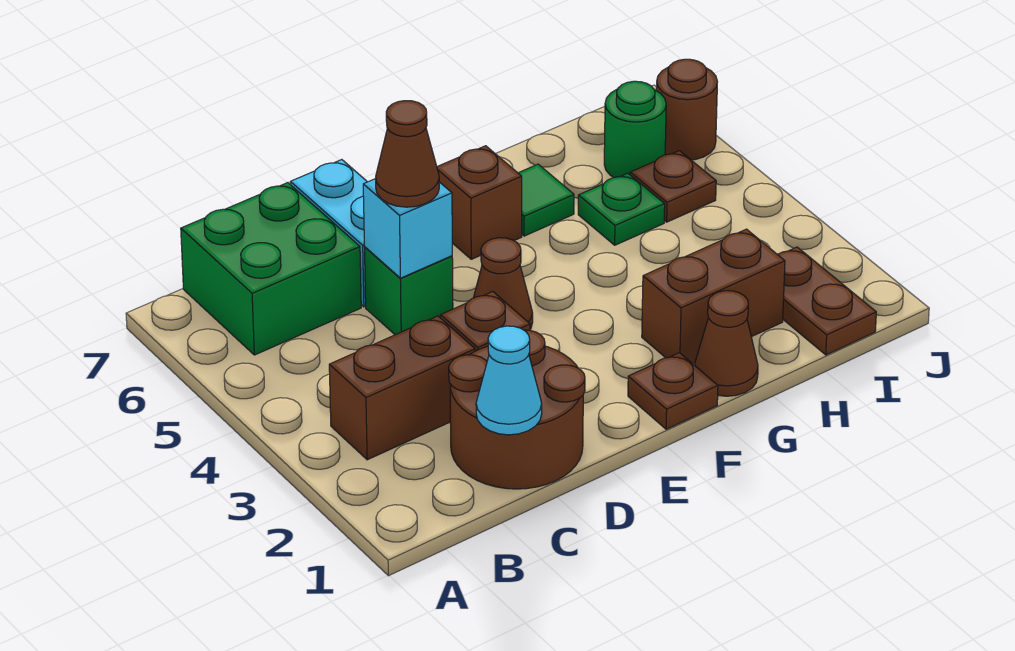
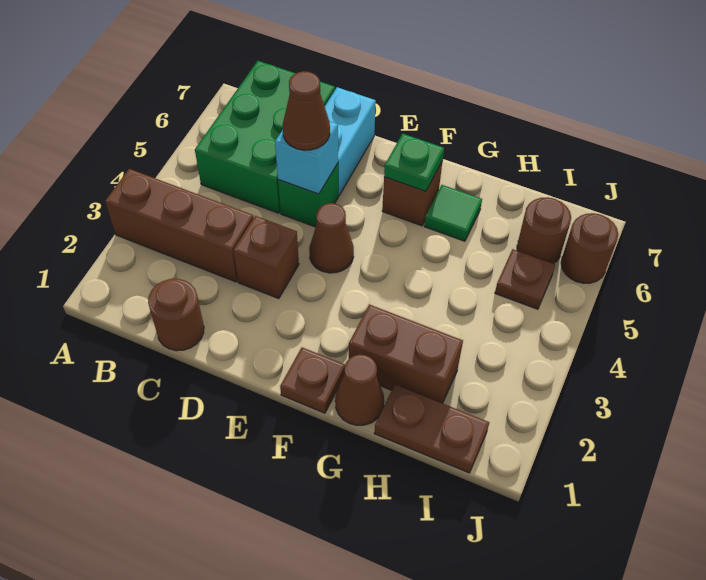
brown brick B3:C3 level 1 -> brown brick A3:C3 level 1
green brick B6:C7 level 1 -> green brick B5:C7 level 1
brown round brick C1:D2 level 1 -> brown round brick C1 level 1
cyan cone C1 level 2 -> none
green plate H5 level 1 -> green plate F6 level 2
brown plate I1:I2 level 1 -> brown plate H1:I1 level 1
green round brick I6 level 1 -> brown round brick I6 level 1

